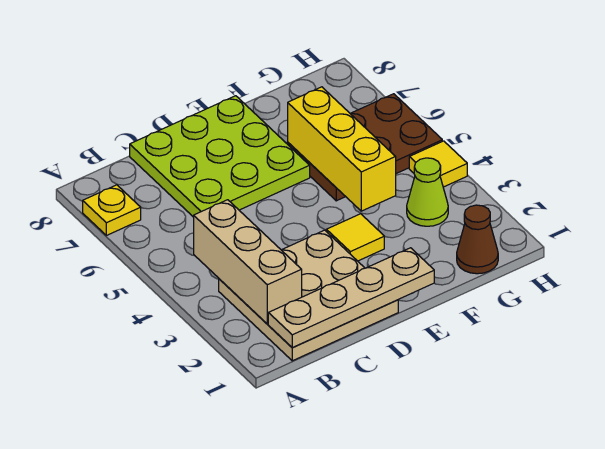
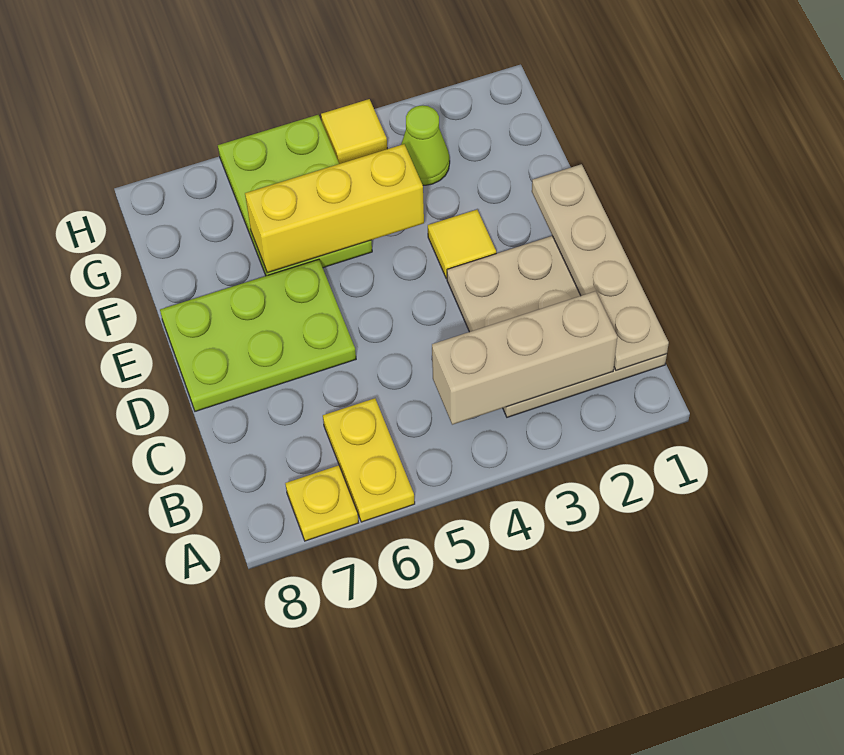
none -> yellow plate A6:B6 level 1
lime plate C6:E8 level 1 -> lime plate D6:E8 level 1
brown plate F5:H6 level 1 -> lime plate F5:H6 level 1
brown cone G1 level 1 -> none

